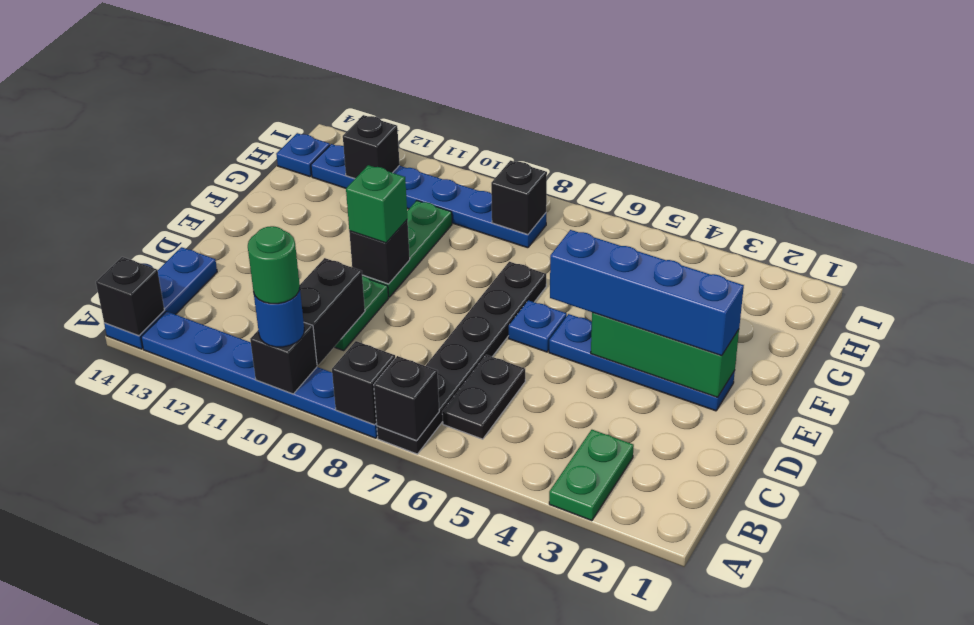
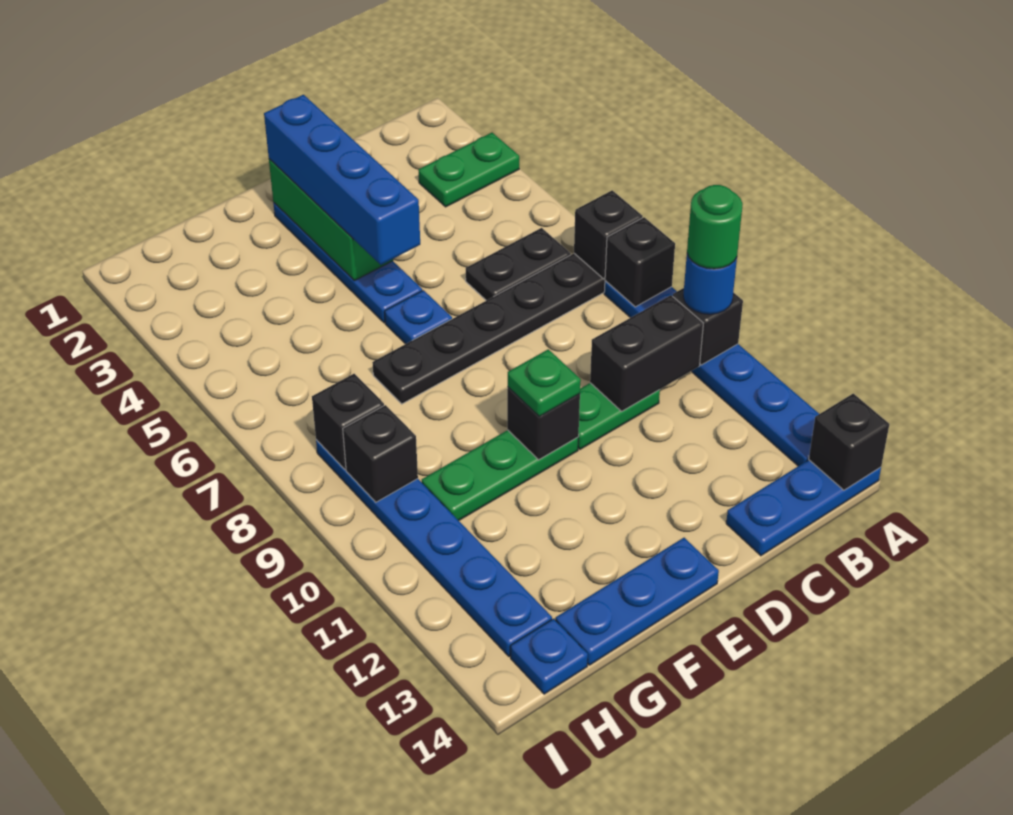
green brick E10 level 3 -> green plate E10 level 3
none -> blue plate E14:G14 level 1
black brick H12 level 2 -> black brick H9 level 2

